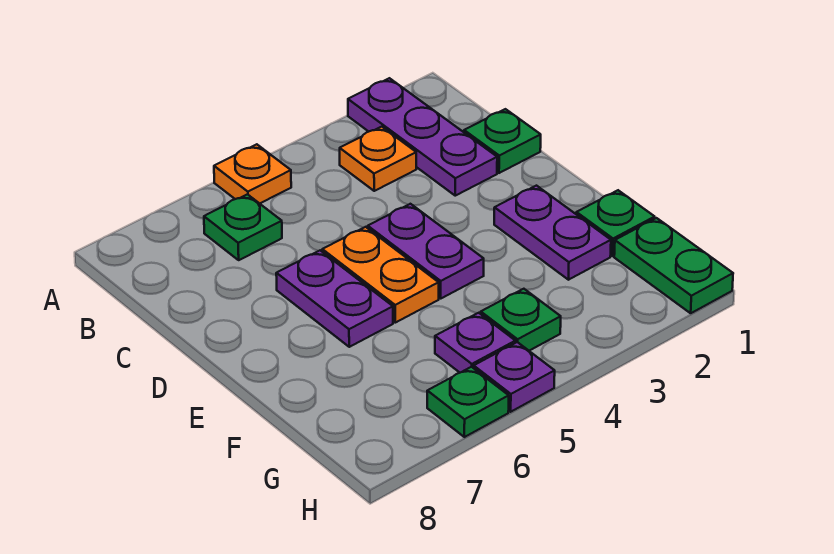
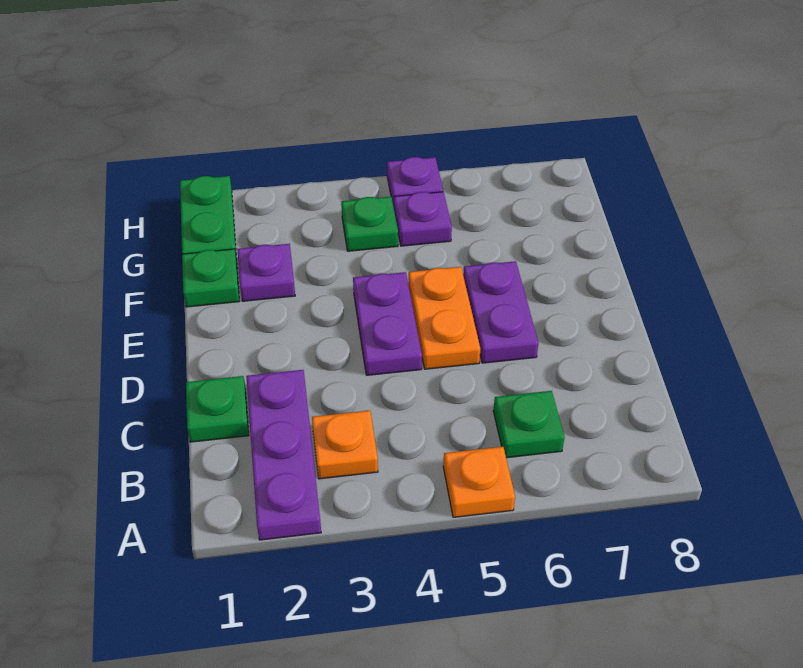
purple plate E2:F2 level 1 -> purple plate F2 level 1
green plate H6 level 1 -> none

